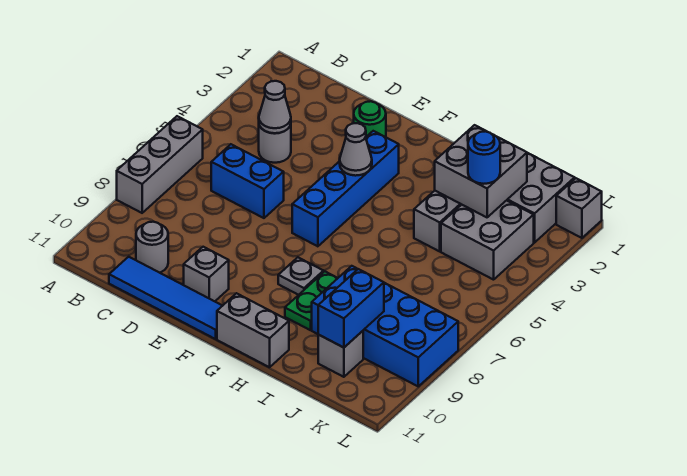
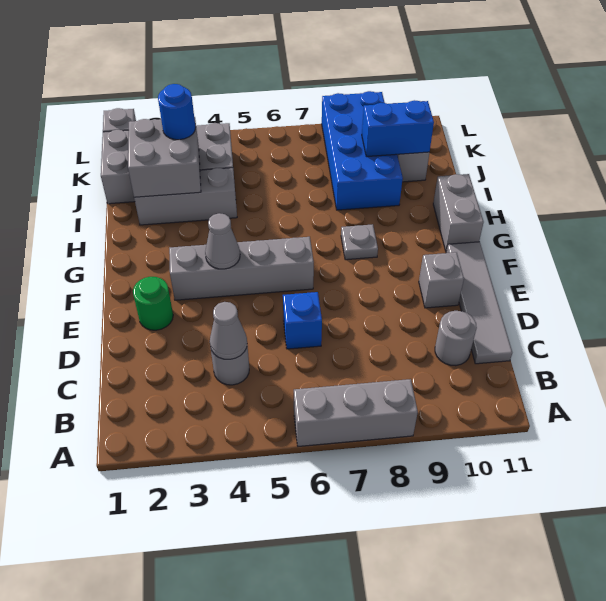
blue brick C6:D6 level 1 -> blue brick D6 level 1
blue tile C11:F11 level 1 -> grey tile C11:F11 level 1
blue brick F3:F6 level 1 -> grey brick F3:F6 level 1
green plate H8:H9 level 1 -> none

